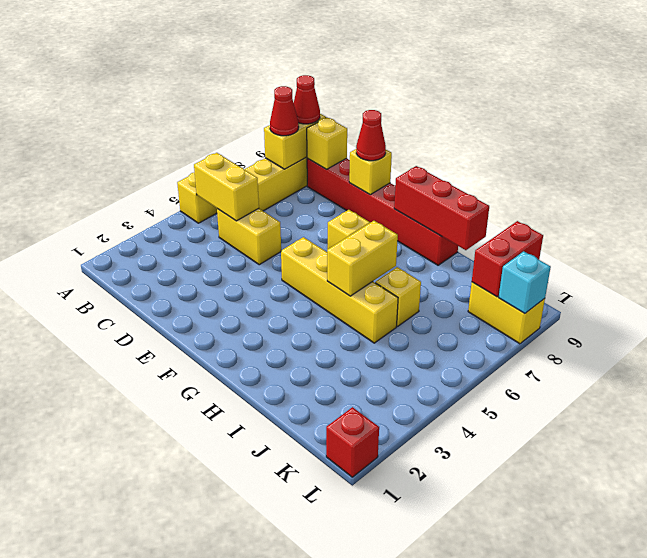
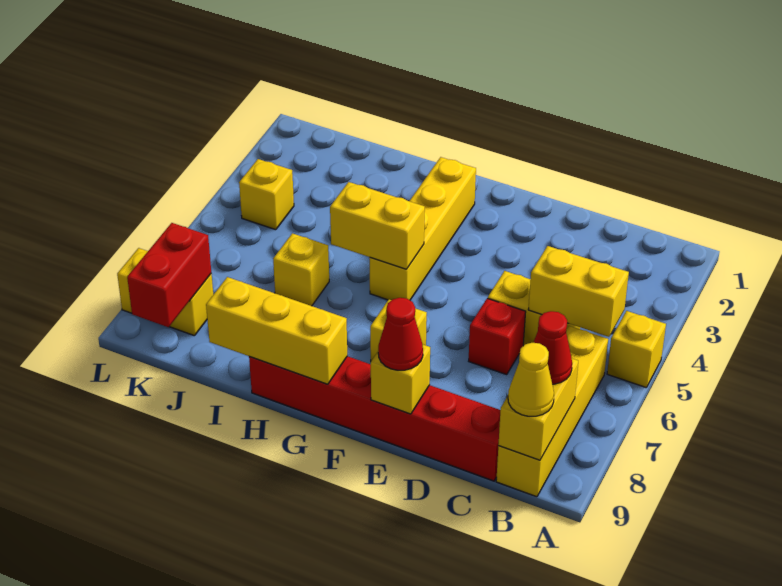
red cone B9 level 3 -> yellow cone B9 level 3
yellow brick C9 level 2 -> yellow brick K4 level 1
yellow brick F5:I5 level 1 -> yellow brick G2:G5 level 1
red brick G9:I9 level 2 -> yellow brick G9:I9 level 2
yellow brick H5:H6 level 2 -> yellow brick G5:H5 level 2
red brick L1 level 1 -> red brick D6 level 1
cyan brick L8 level 2 -> none

